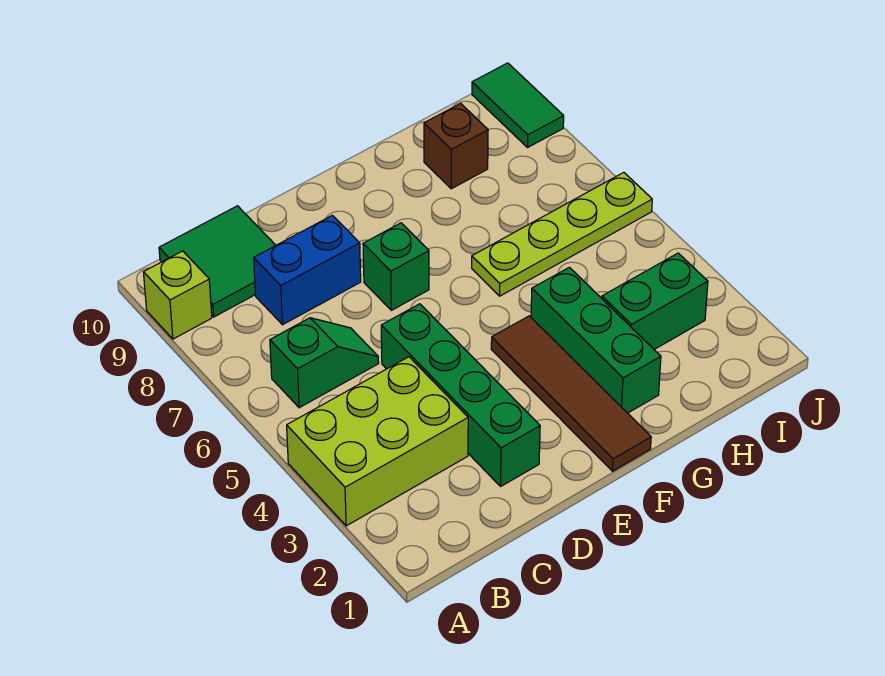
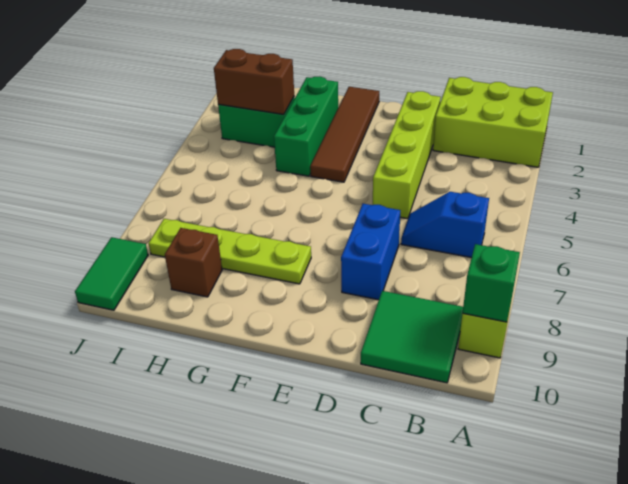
lime brick A3:C4 level 1 -> lime brick A1:C2 level 1
green slope B6:C6 level 1 top B -> blue slope B6:C6 level 1 top B
blue brick C8:D8 level 1 -> blue brick D7:D8 level 1
green brick D2:D5 level 1 -> lime brick D2:D5 level 1
green brick E7 level 1 -> green brick A9 level 2
lime plate G6:J6 level 1 -> lime plate F8:I8 level 1
none -> brown brick H3:I3 level 2

